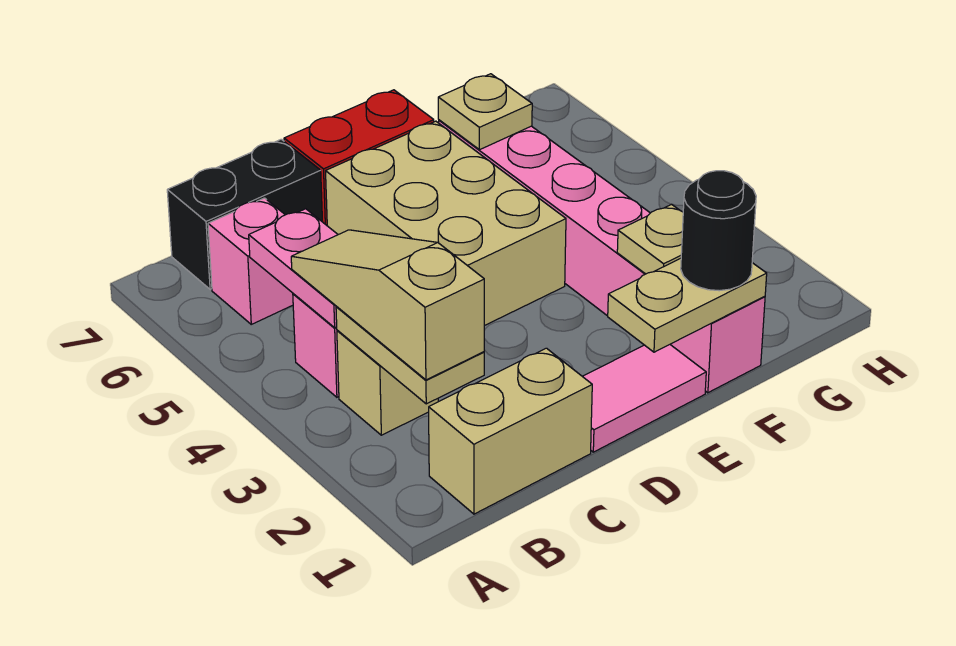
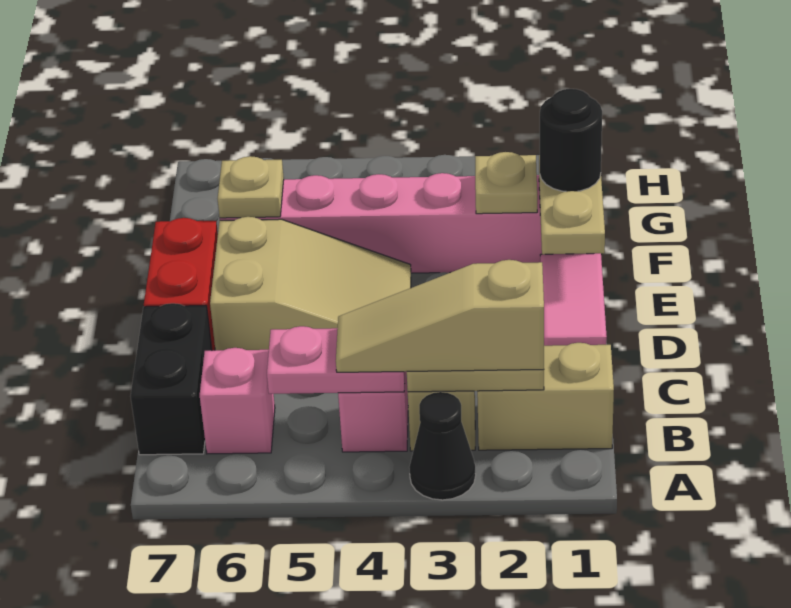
none -> black cone A3 level 1
tan brick B1:C1 level 1 -> tan brick B1:B2 level 1
tan brick D4:E6 level 1 -> tan slope D4:E6 level 1 top 6

